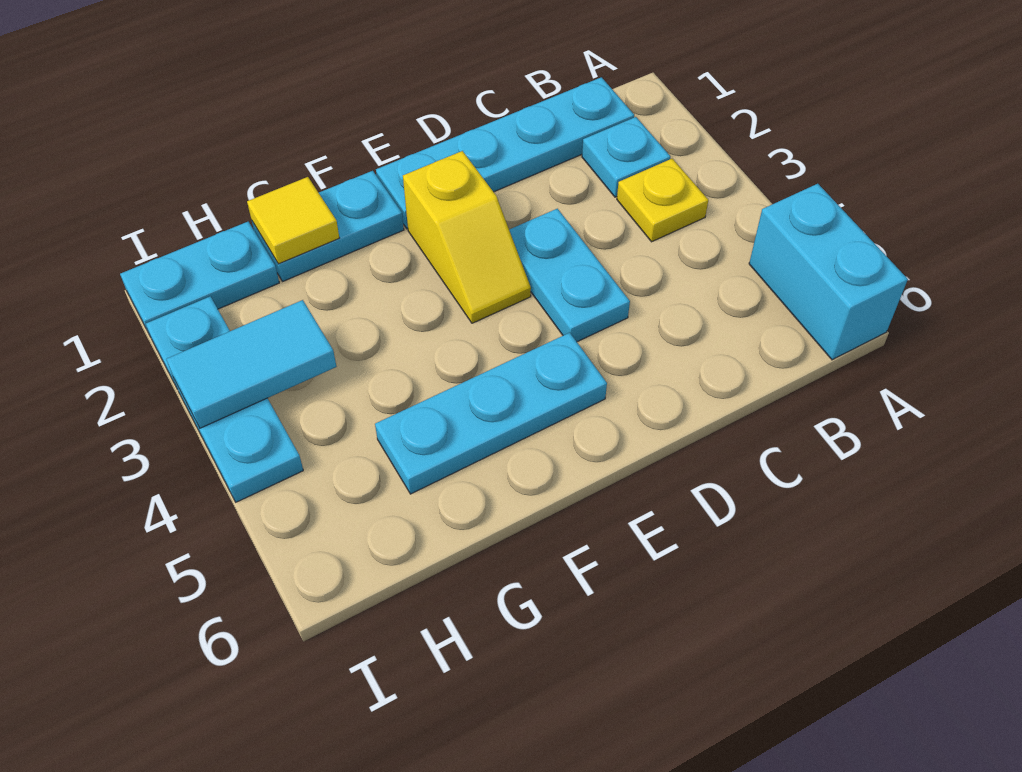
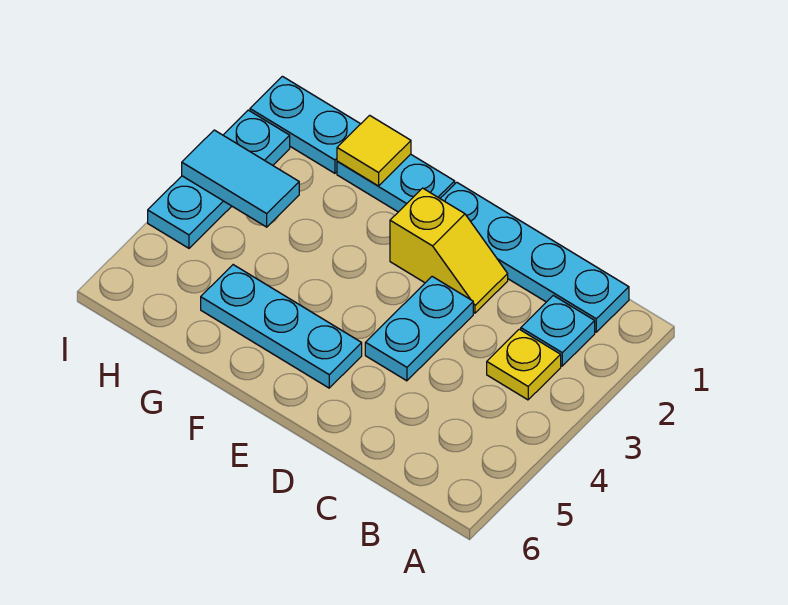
cyan brick A5:A6 level 1 -> none
yellow slope E2:E3 level 1 top 2 -> yellow slope D2:E2 level 1 top E

